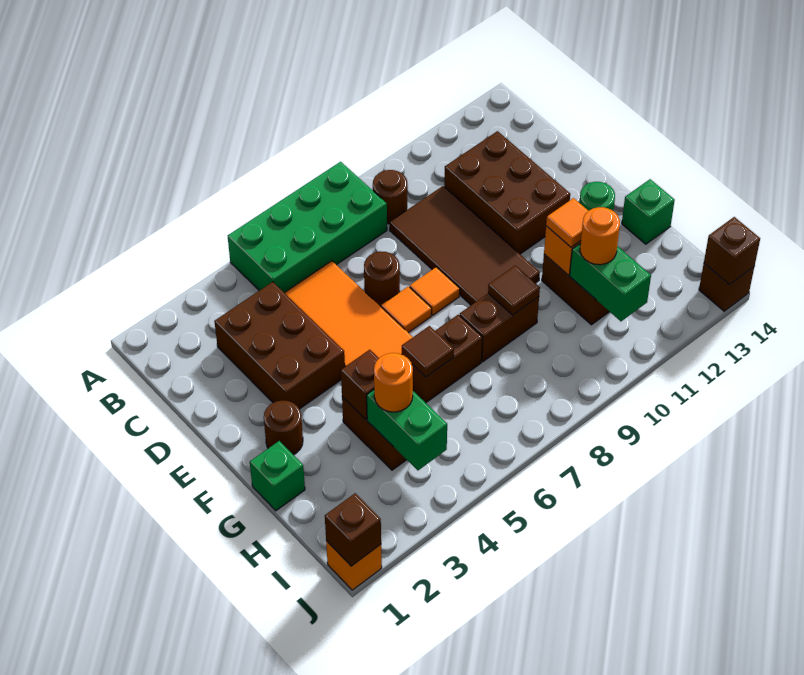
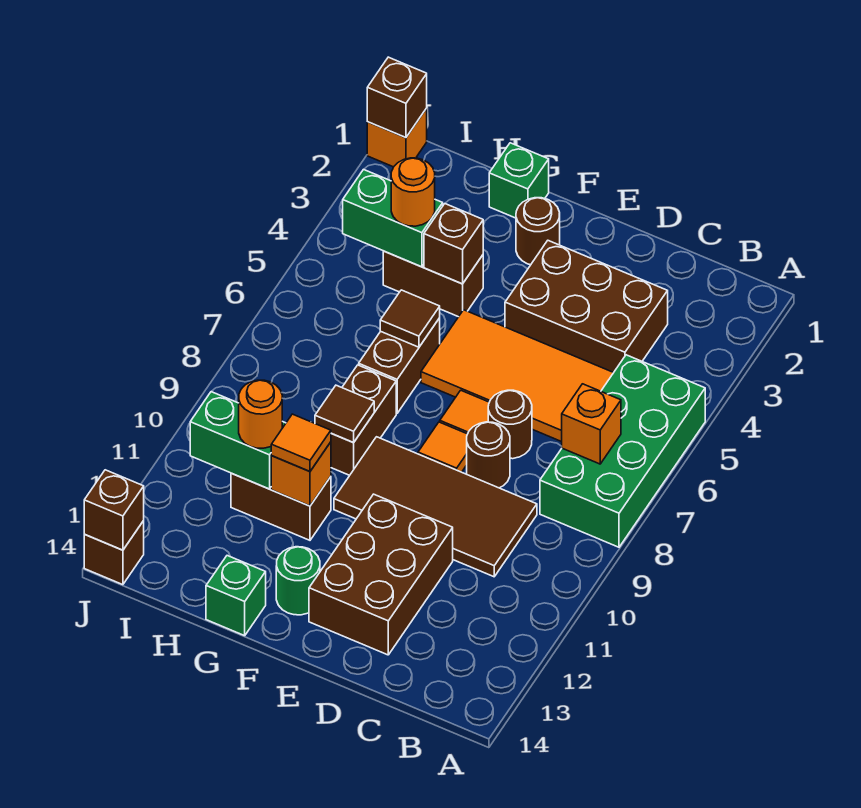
none -> orange brick B7 level 2
brown round brick B9 level 1 -> brown round brick D8 level 1
brown brick C11:E12 level 1 -> brown brick D11:E13 level 1

